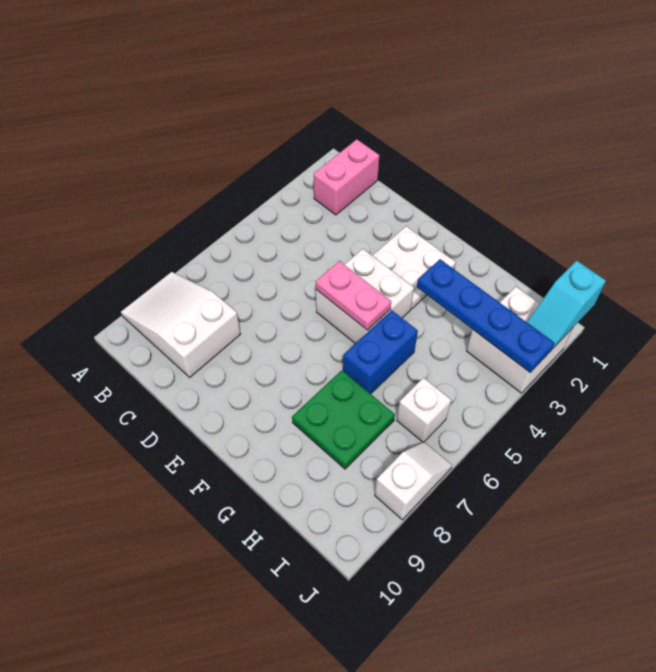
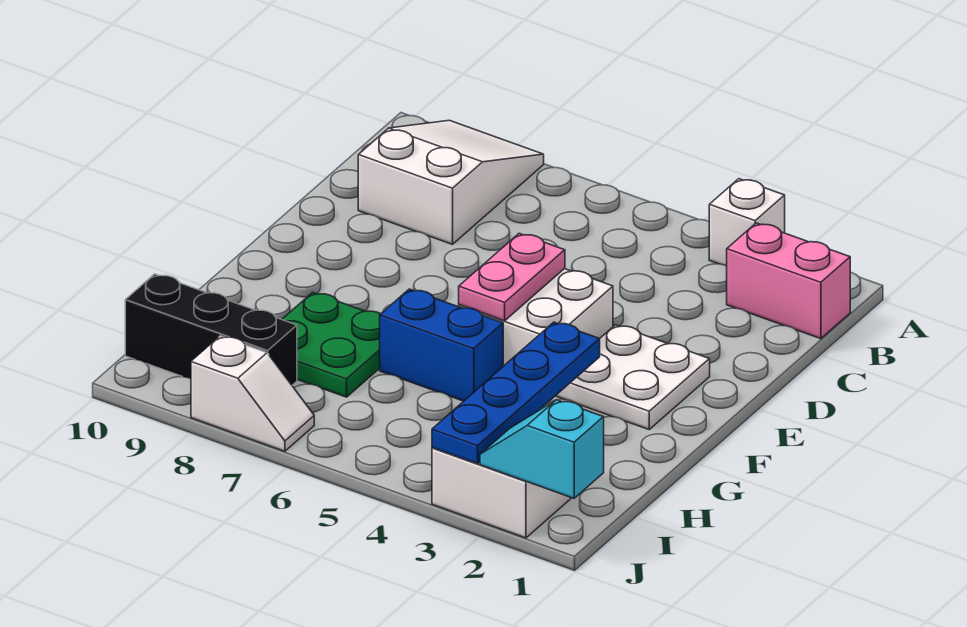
white brick I6 level 1 -> white brick A3 level 1
none -> black brick I8:I10 level 1

